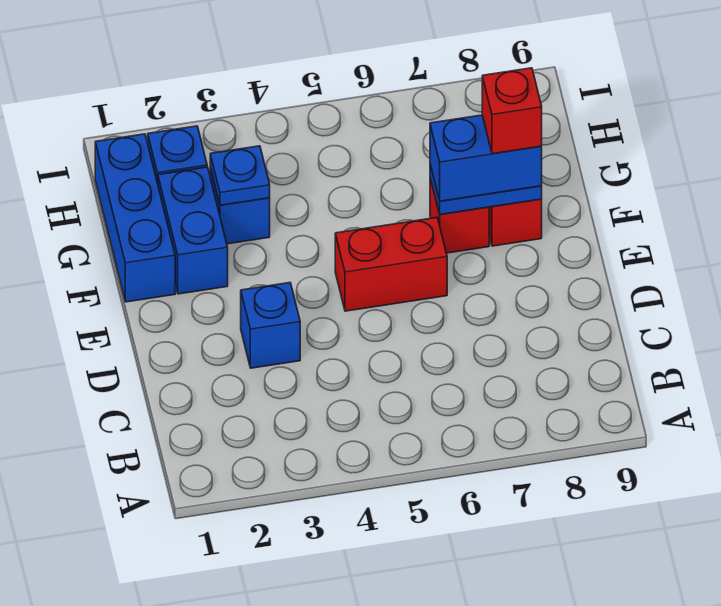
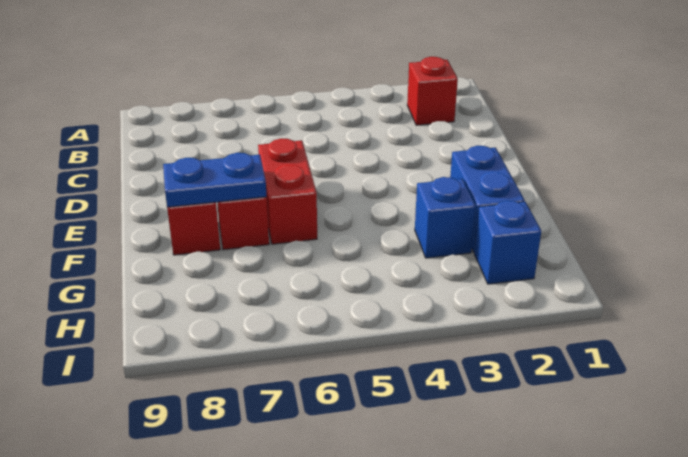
blue brick D3 level 1 -> none
red brick E5:E6 level 1 -> red brick E6:F6 level 1
blue brick F1:H1 level 1 -> none
blue brick F7:F8 level 3 -> none
red brick F8 level 4 -> red brick B2 level 1
blue plate G3 level 2 -> none

